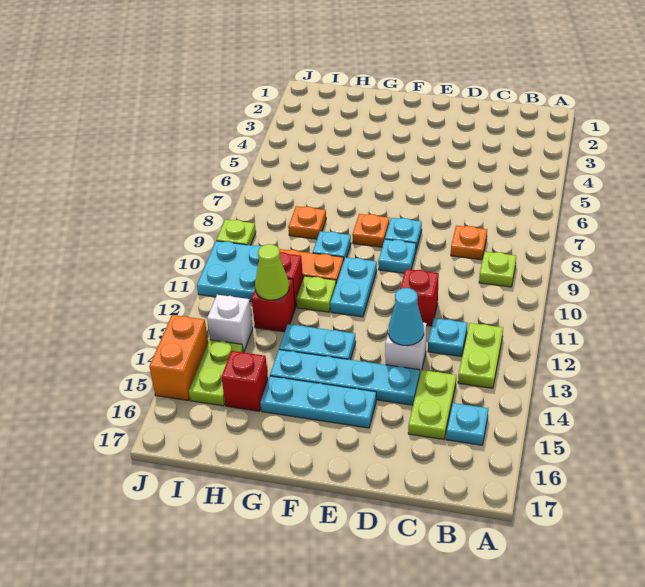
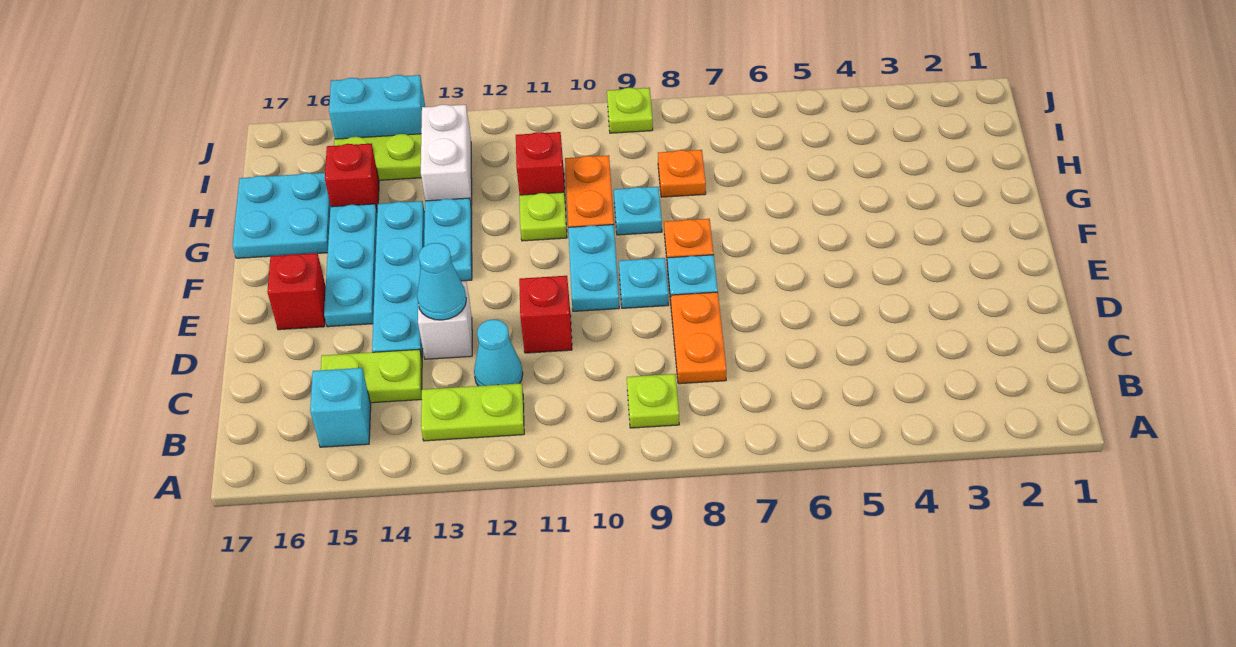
cyan plate B15 level 1 -> cyan brick B15 level 1
orange plate C8 level 1 -> orange plate C8:D8 level 1
cyan plate C12 level 1 -> cyan cone C12 level 1
cyan plate F10:F11 level 1 -> cyan plate E10:F10 level 1
red brick H12 level 1 -> red brick E16 level 1
lime cone H12 level 2 -> none
cyan plate I10:J11 level 1 -> cyan plate G16:H17 level 1
white brick I13 level 1 -> white brick H13:I13 level 1
orange brick J14:J15 level 1 -> cyan brick J14:J15 level 1

